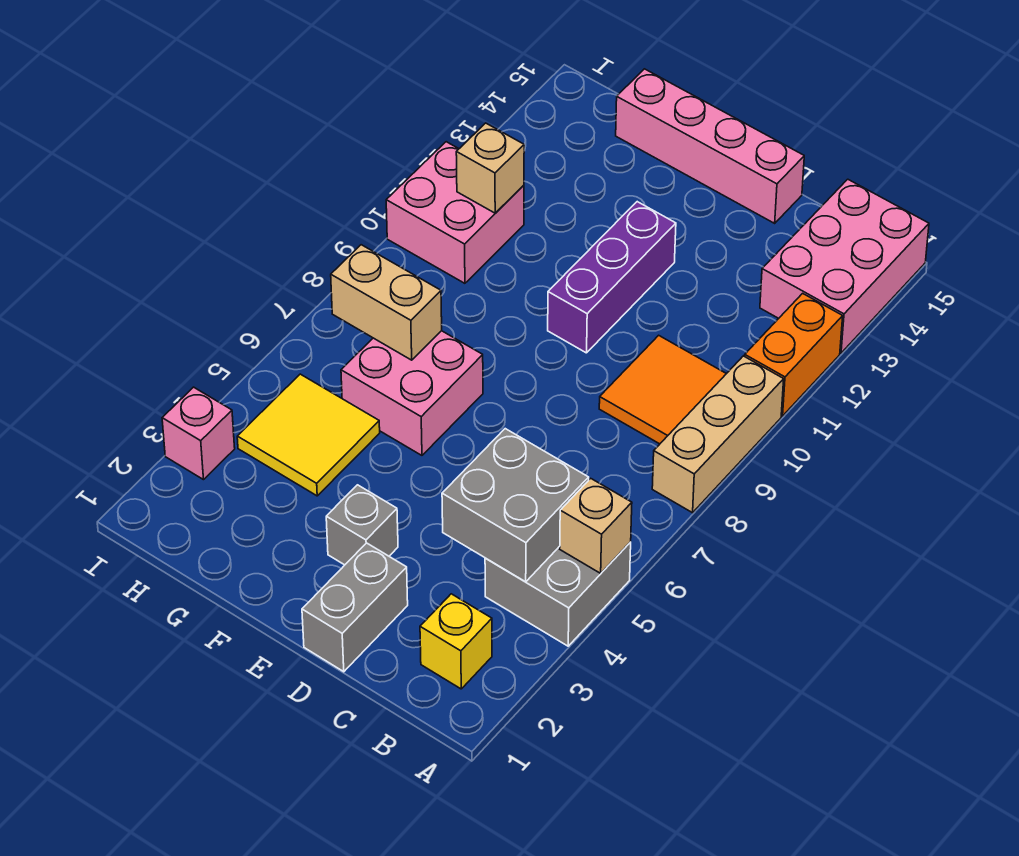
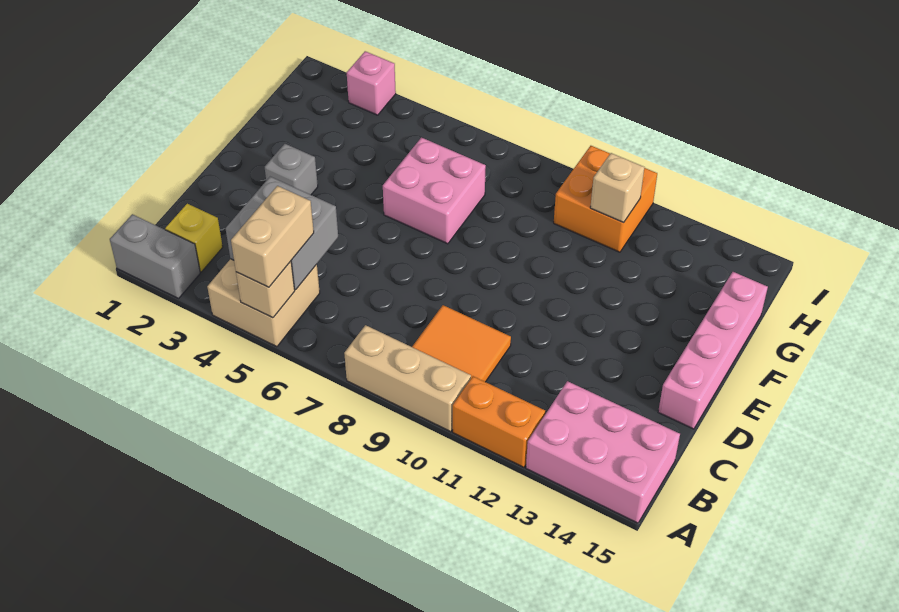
grey brick A4:B5 level 1 -> tan brick A4:B5 level 1
grey brick D1:D2 level 1 -> grey brick A1:A2 level 1
purple brick E10:E12 level 1 -> none
yellow tile G4:H5 level 1 -> none
tan brick G7:H7 level 2 -> tan brick A5:B5 level 3
pink brick H10:I11 level 1 -> orange brick H10:I11 level 1

